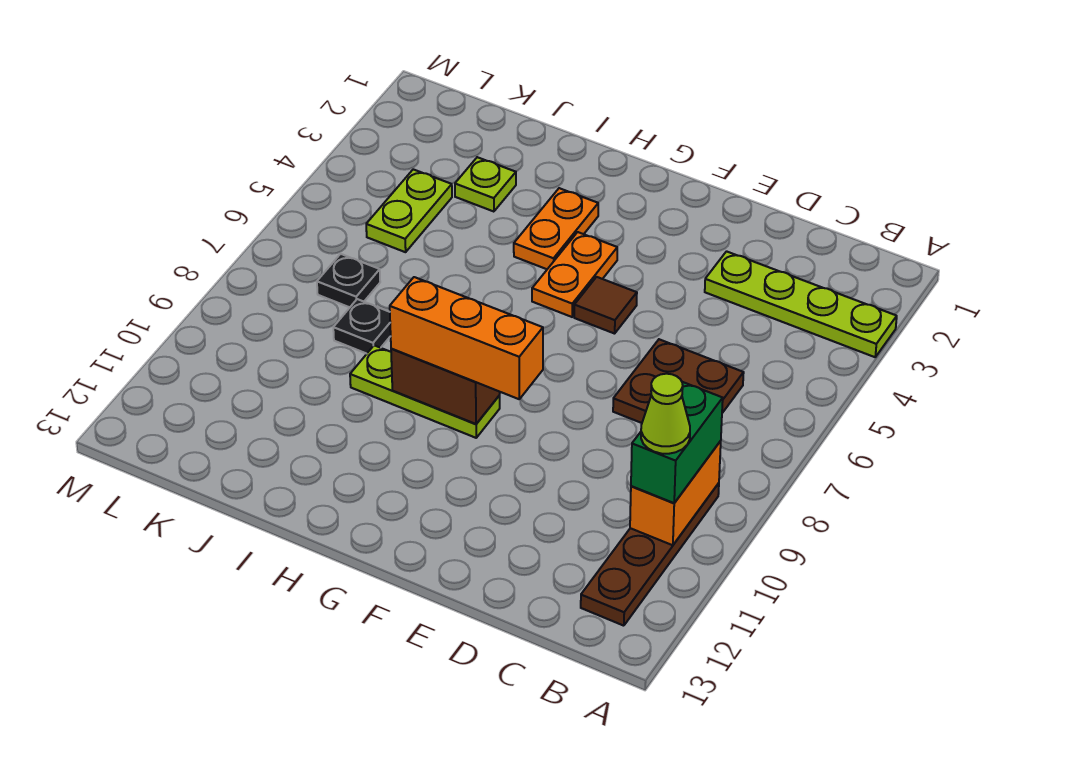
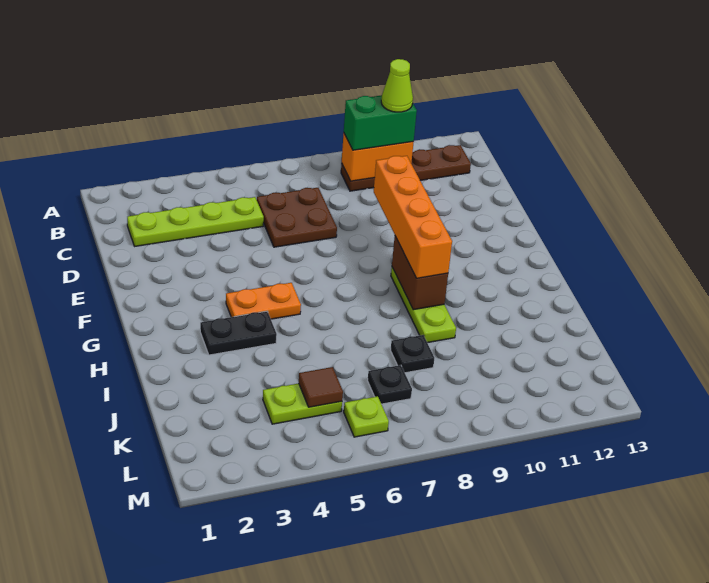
lime plate A3:D3 level 1 -> lime plate C2:C5 level 1
brown tile F5 level 1 -> brown tile K5 level 2
orange brick F9:H9 level 3 -> orange brick E9:H9 level 3
orange plate H3:H4 level 1 -> black plate H3:H4 level 1
lime plate J3 level 1 -> lime plate L6 level 1

